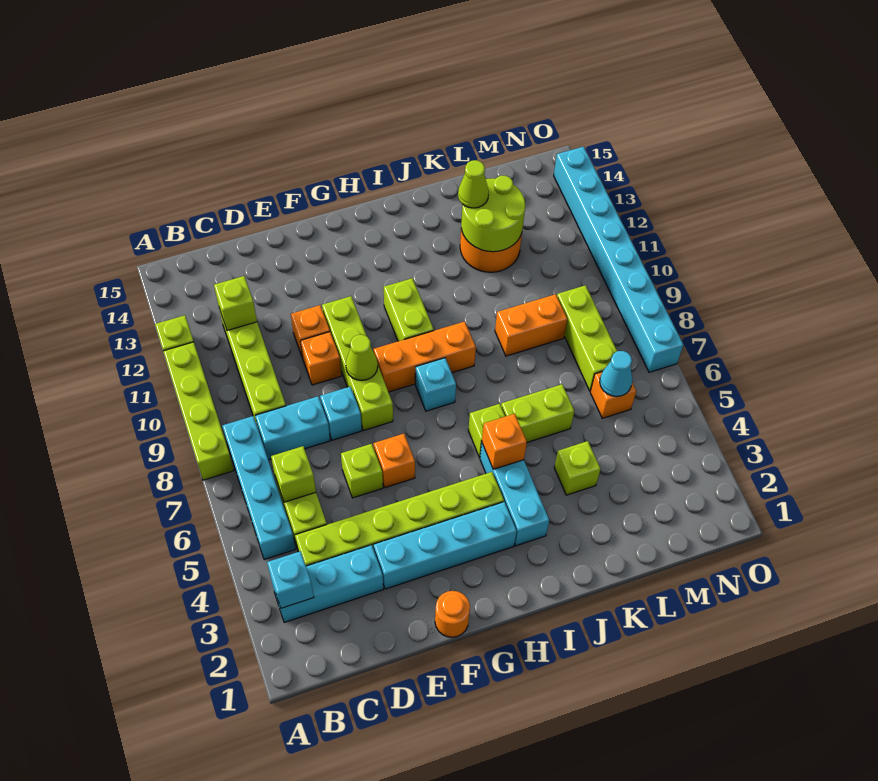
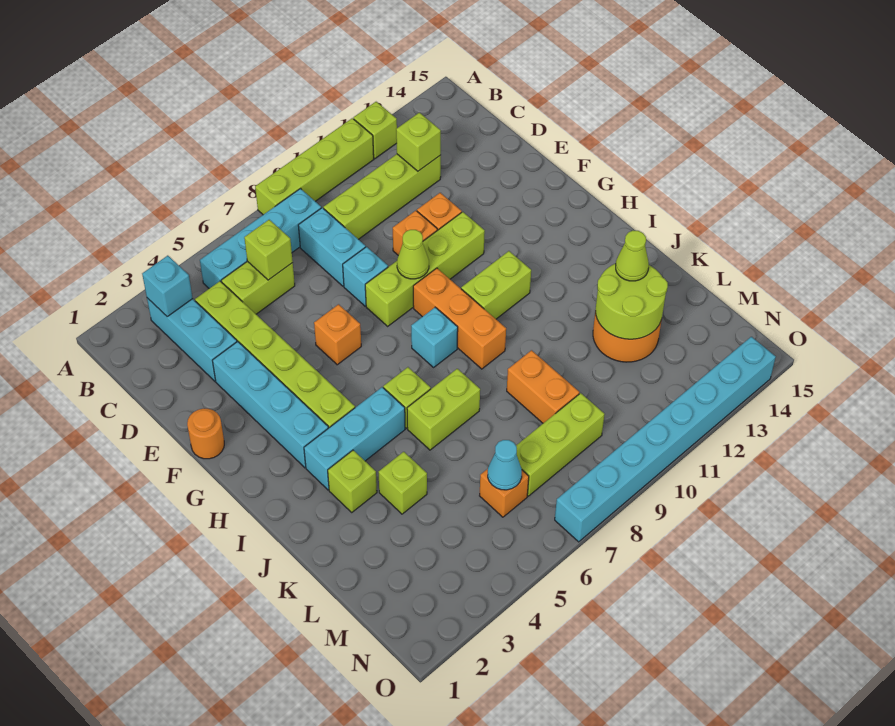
lime brick E6 level 1 -> lime brick J3 level 1
orange brick I5 level 2 -> none
lime brick J6:K6 level 1 -> lime brick J6:J7 level 1

